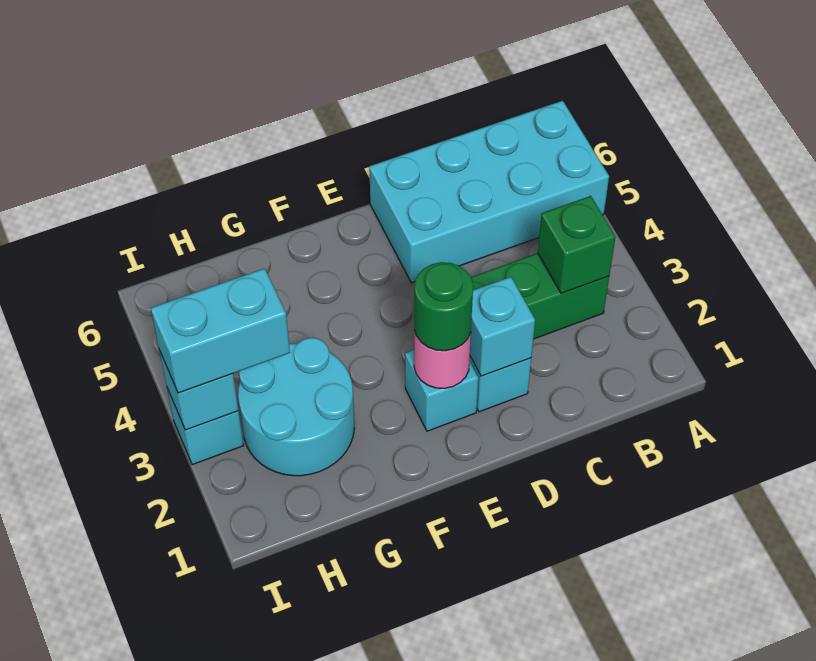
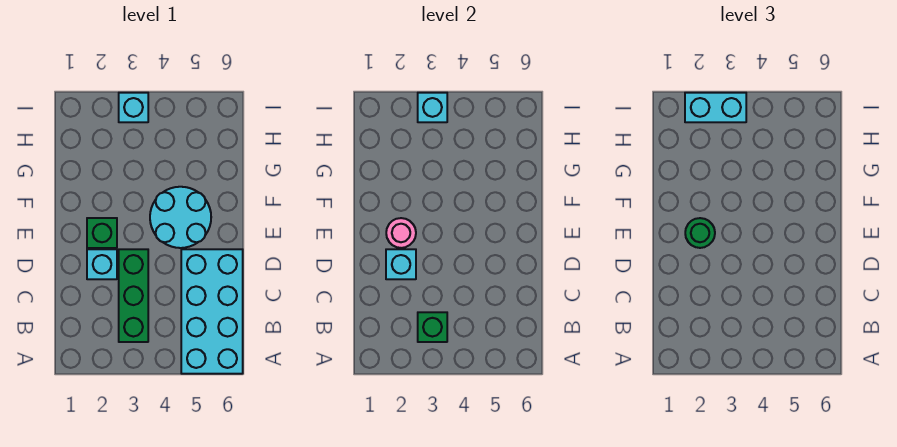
cyan brick E2 level 1 -> green brick E2 level 1
cyan round brick G2:H3 level 1 -> cyan round brick E4:F5 level 1
cyan brick H3:I3 level 3 -> cyan brick I2:I3 level 3

